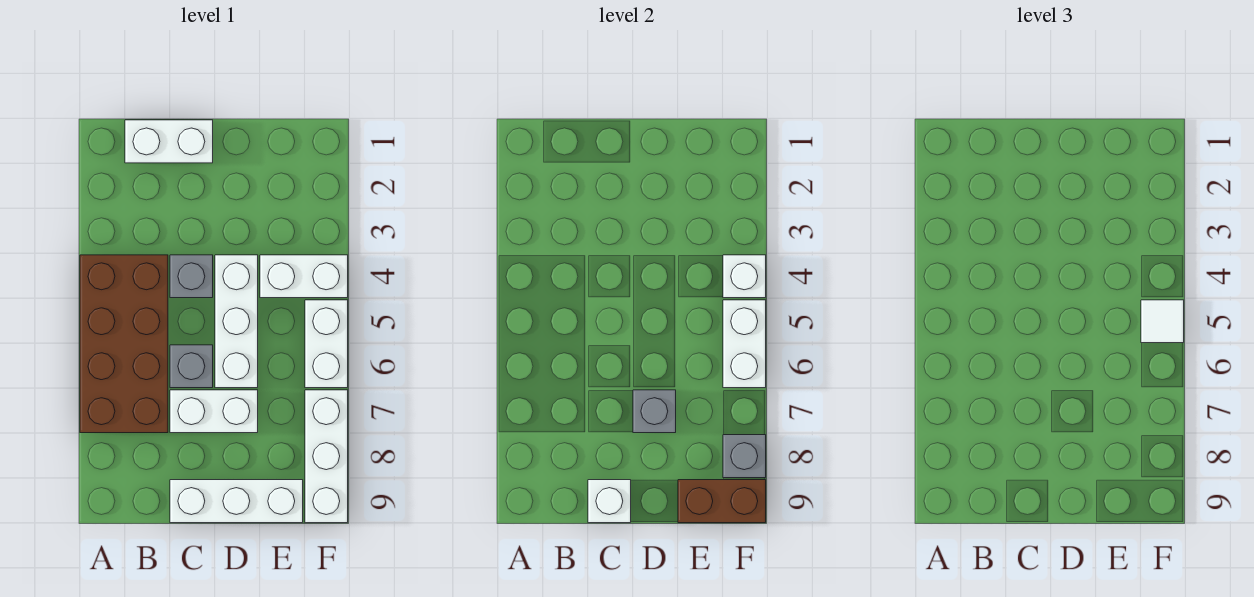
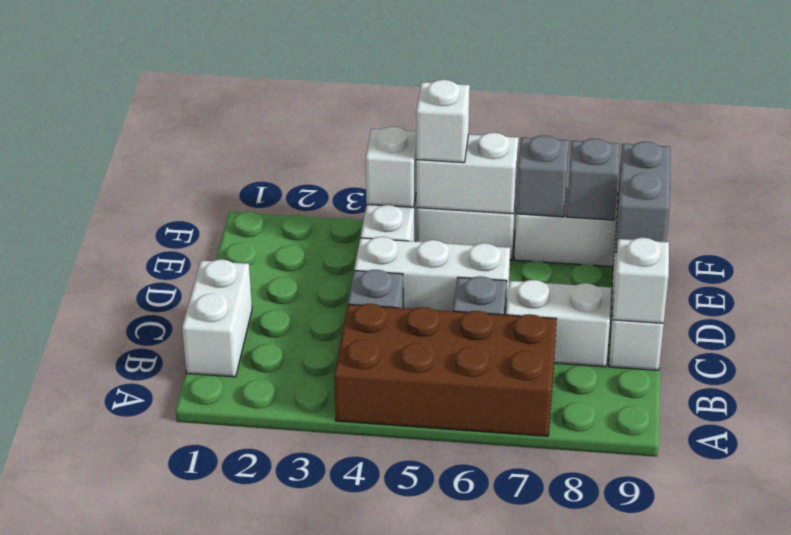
white brick C7:D7 level 1 -> white brick C7:C8 level 1
grey brick D7 level 2 -> grey brick F7 level 2
brown brick E9:F9 level 2 -> grey brick E9:F9 level 2
white tile F5 level 3 -> white brick F5 level 3

